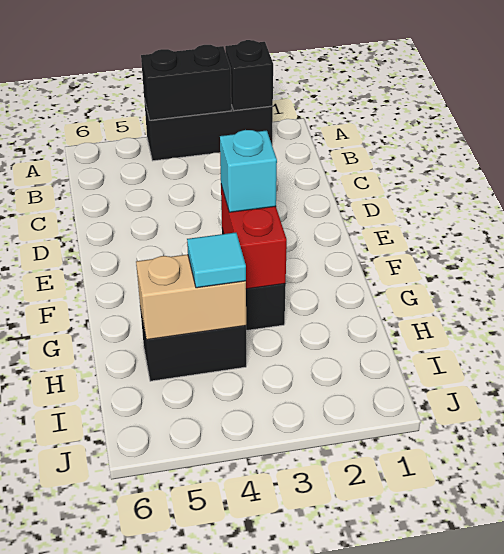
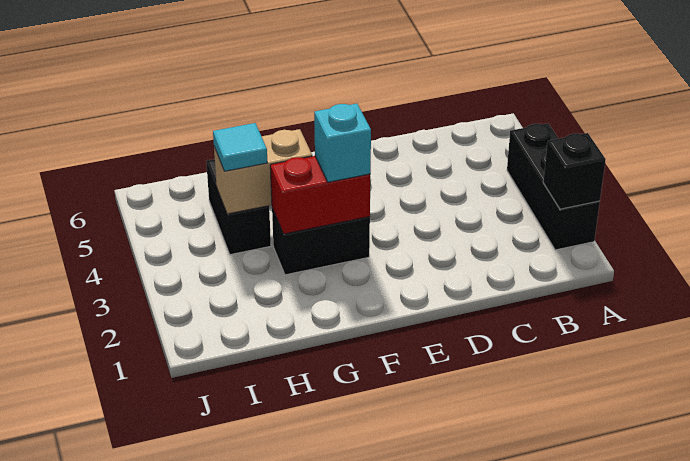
black brick A3:A4 level 2 -> none
tan brick H4:H5 level 2 -> tan brick G4:H4 level 2

